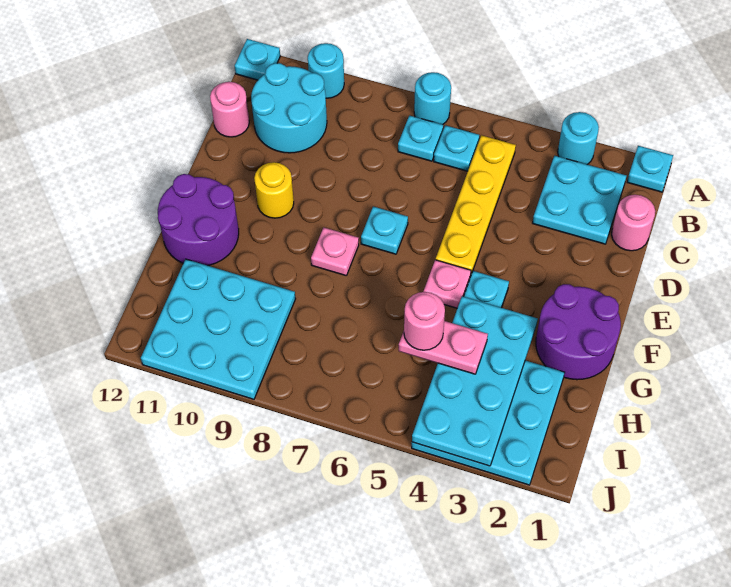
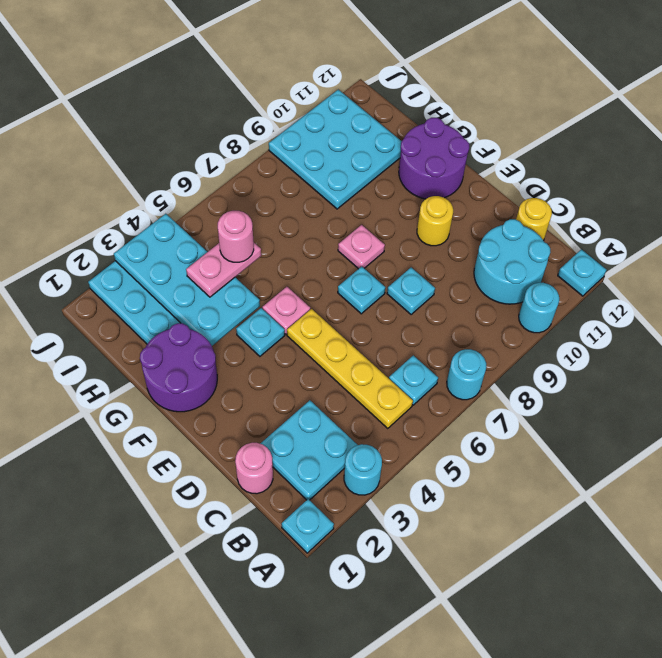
cyan plate B7 level 1 -> cyan plate D8 level 1
pink round brick C12 level 1 -> yellow round brick C12 level 1

